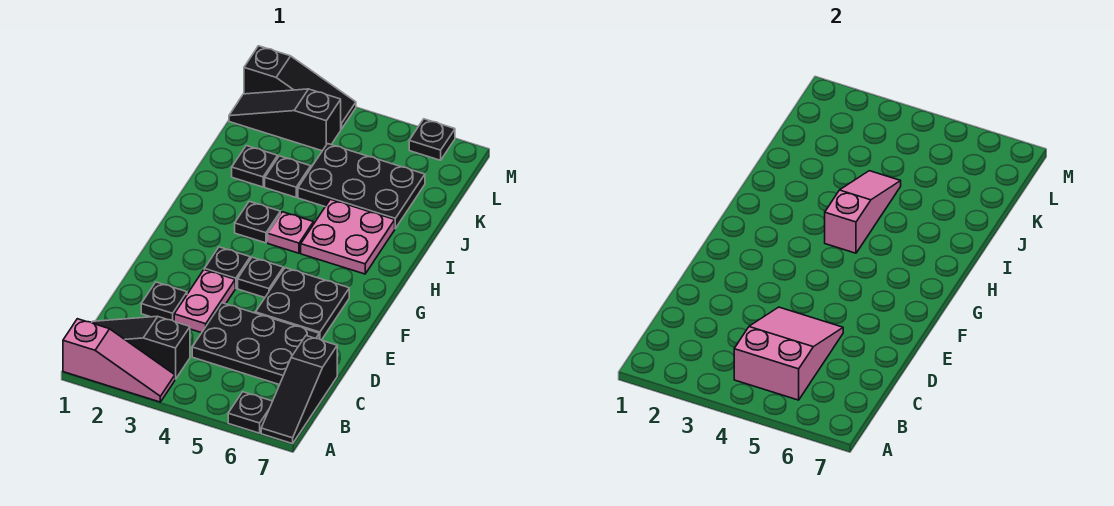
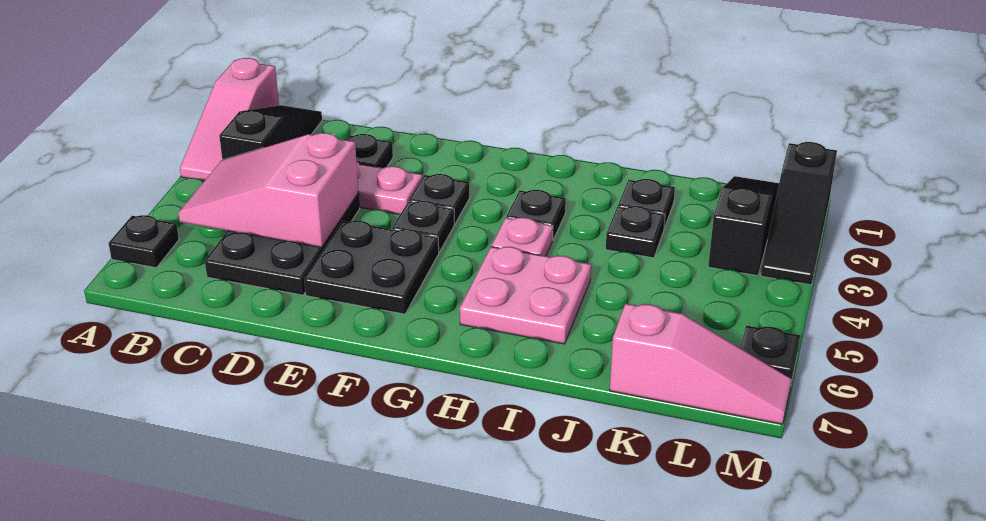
black slope A7:C7 level 1 top C -> none
pink slope B4:D5 level 2 top B -> pink slope B4:D5 level 2 top D
pink slope H4:J4 level 2 top H -> pink slope K7:M7 level 1 top K
black plate J4:K6 level 1 -> none

